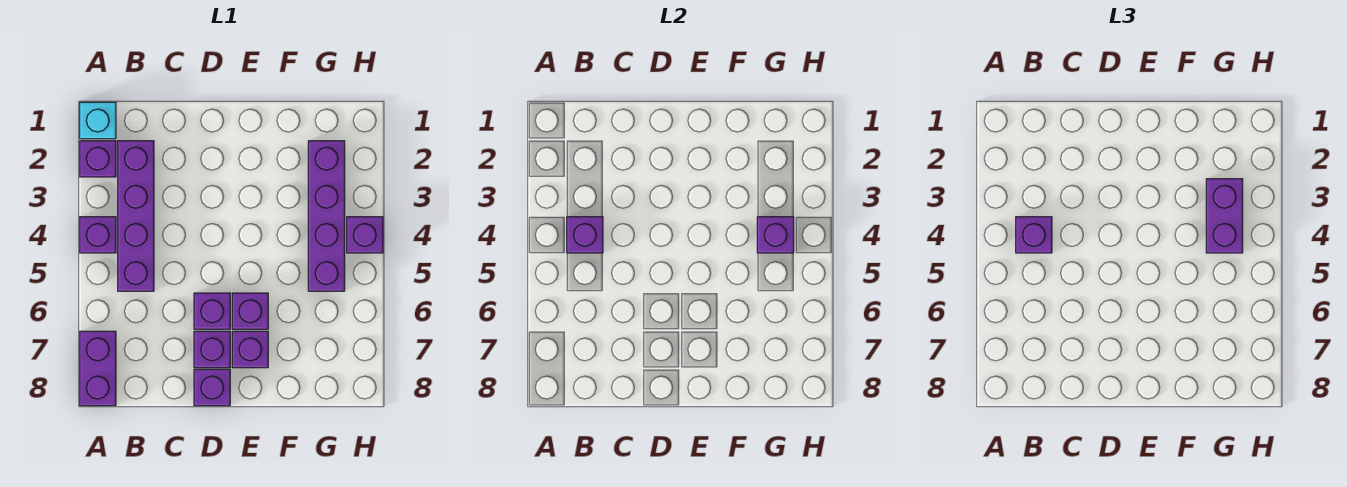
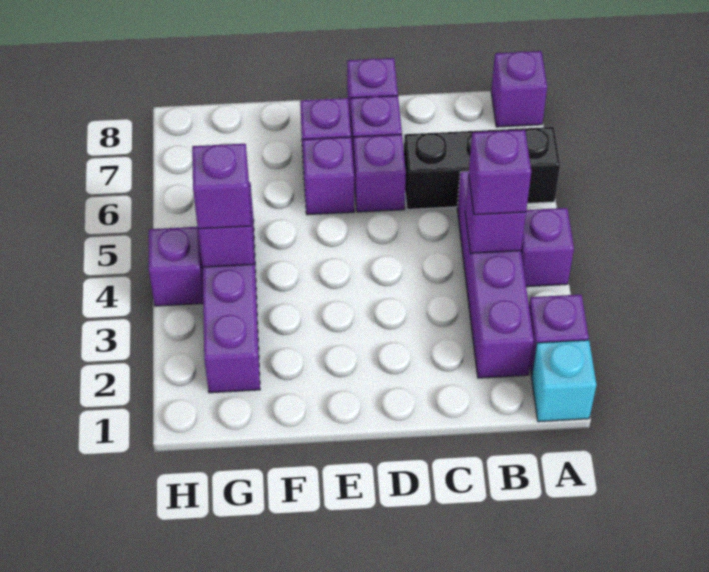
none -> black brick A6:C6 level 1
purple brick A7:A8 level 1 -> purple brick A8 level 1
purple brick G3:G4 level 3 -> purple brick G4 level 3

